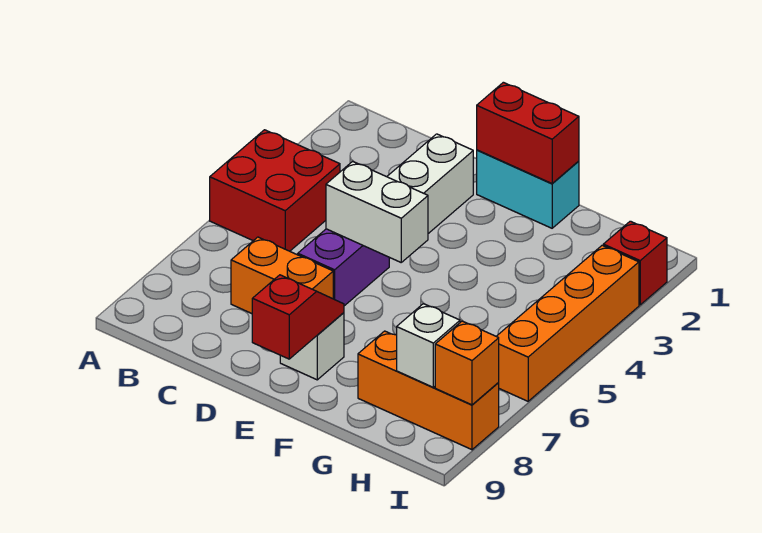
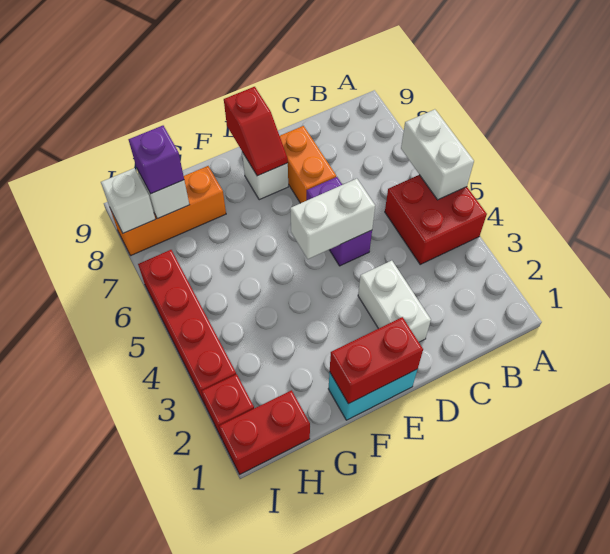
none -> white brick A5:A6 level 2
orange brick C7:D7 level 1 -> orange brick D7:D8 level 1
none -> red brick H1:I1 level 1
none -> purple brick H8 level 3
orange brick I3:I6 level 1 -> red brick I3:I6 level 1
orange brick I8 level 2 -> white brick I8 level 2

